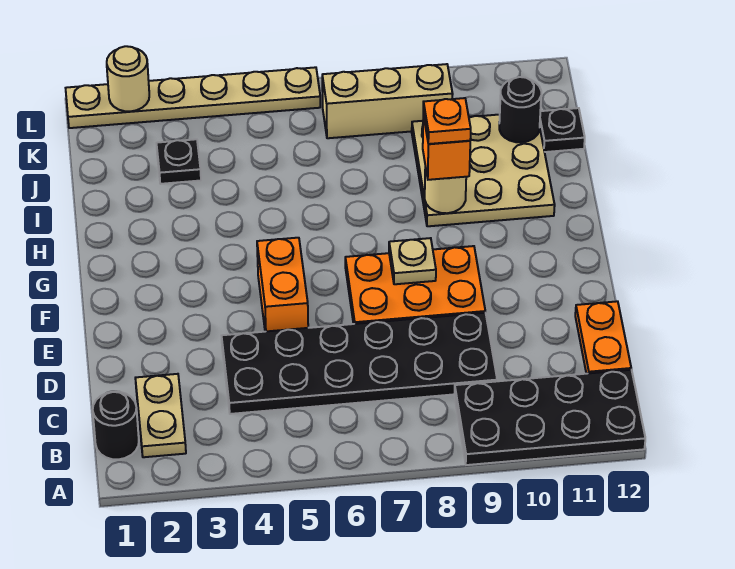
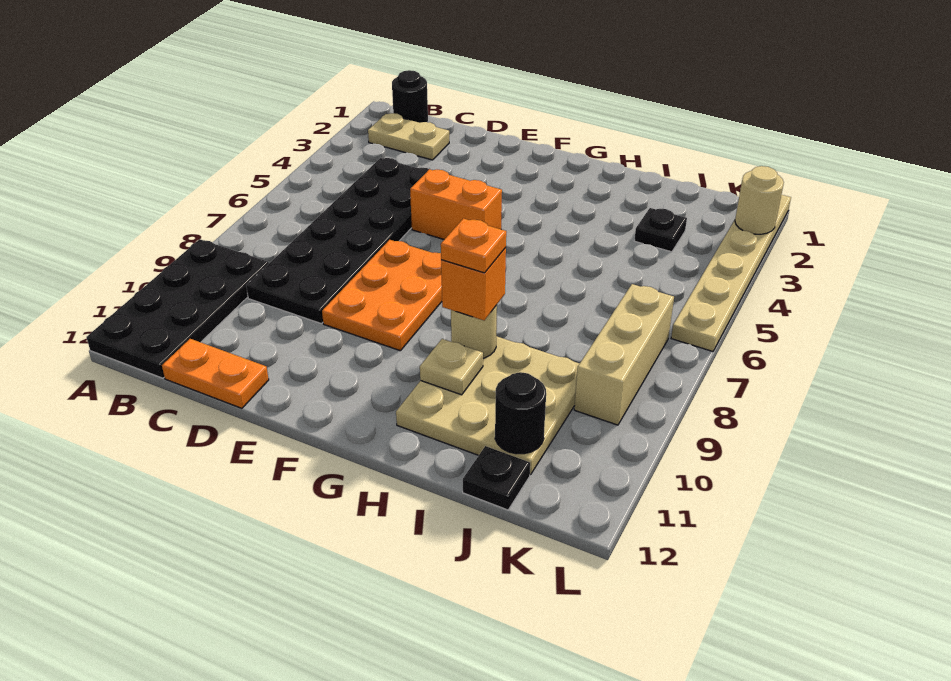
tan plate F8 level 2 -> tan plate H10 level 2

